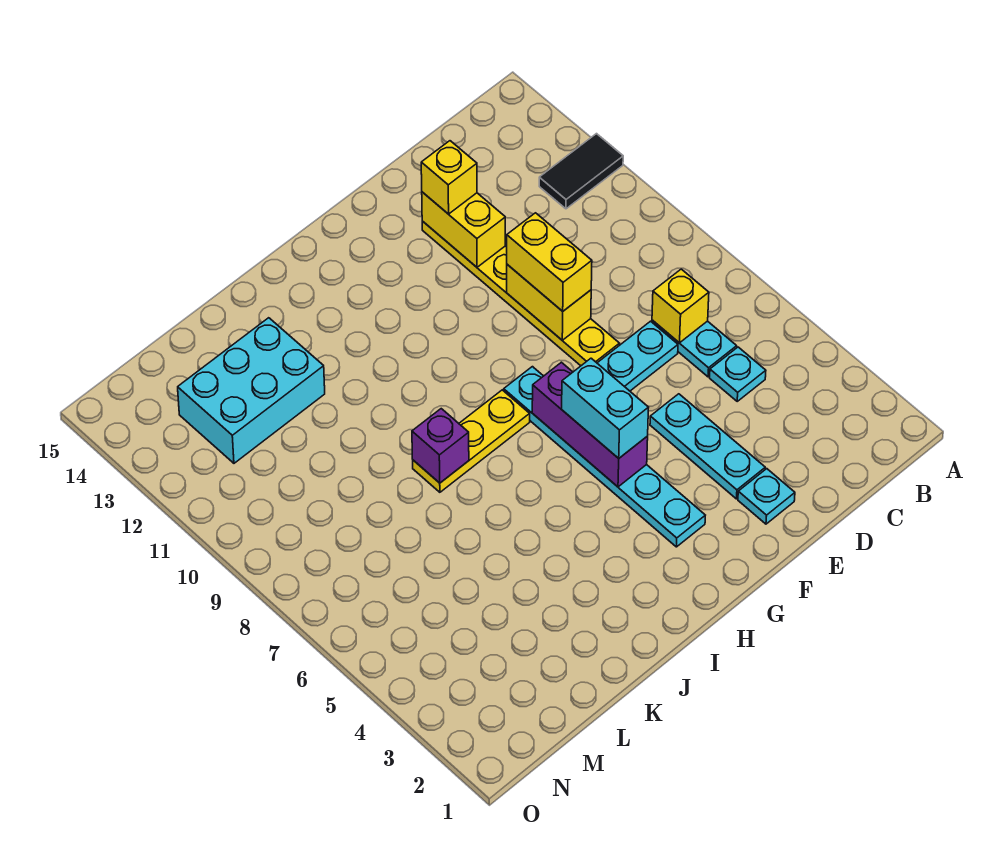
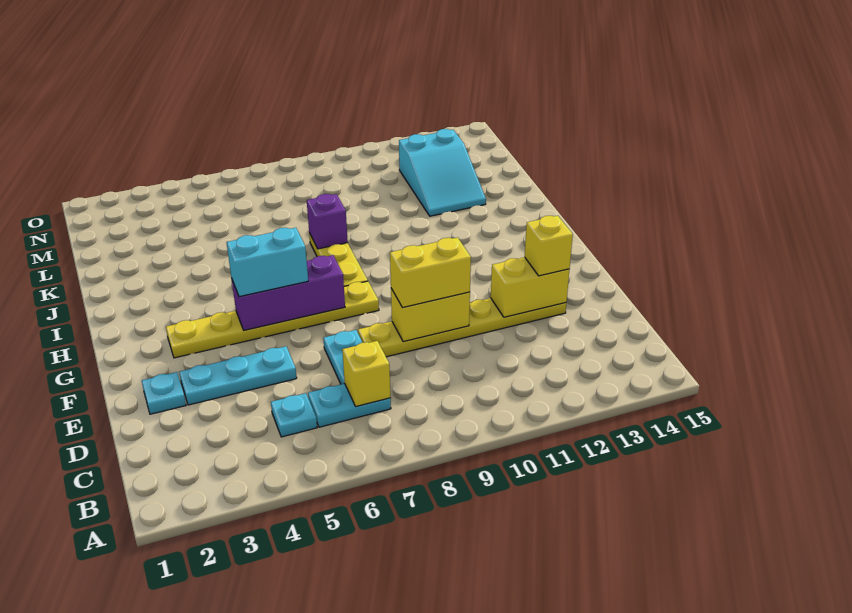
black tile A12:B12 level 1 -> none
cyan plate G3:G8 level 1 -> yellow plate G3:G8 level 1
cyan brick K12:M13 level 1 -> cyan slope K12:M13 level 1 top M

